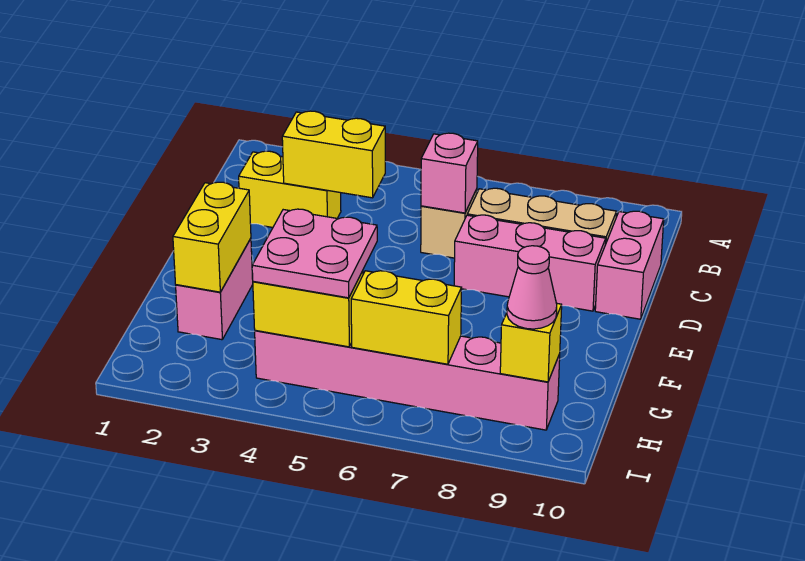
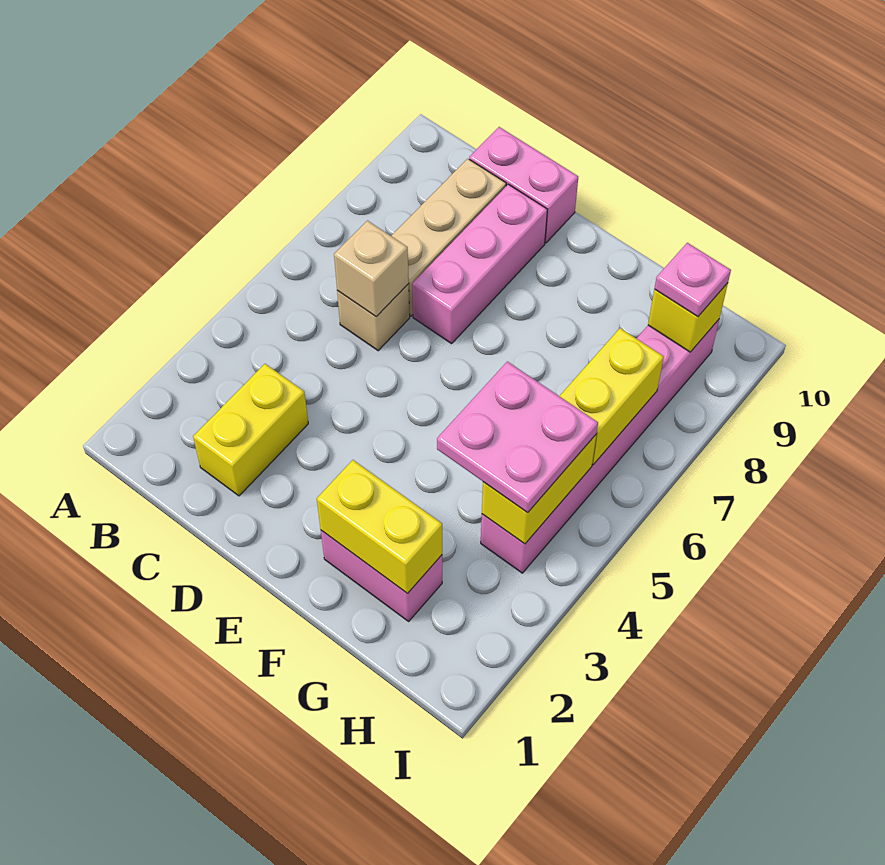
yellow brick C3:C4 level 2 -> none
pink brick C6 level 2 -> tan brick C6 level 2
pink cone H9 level 3 -> pink plate H9 level 3

